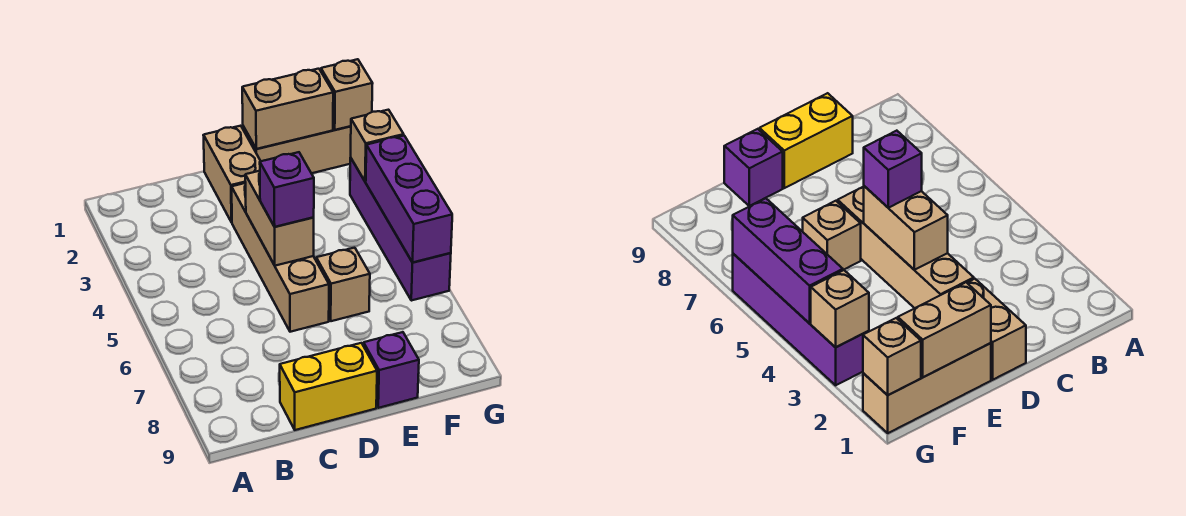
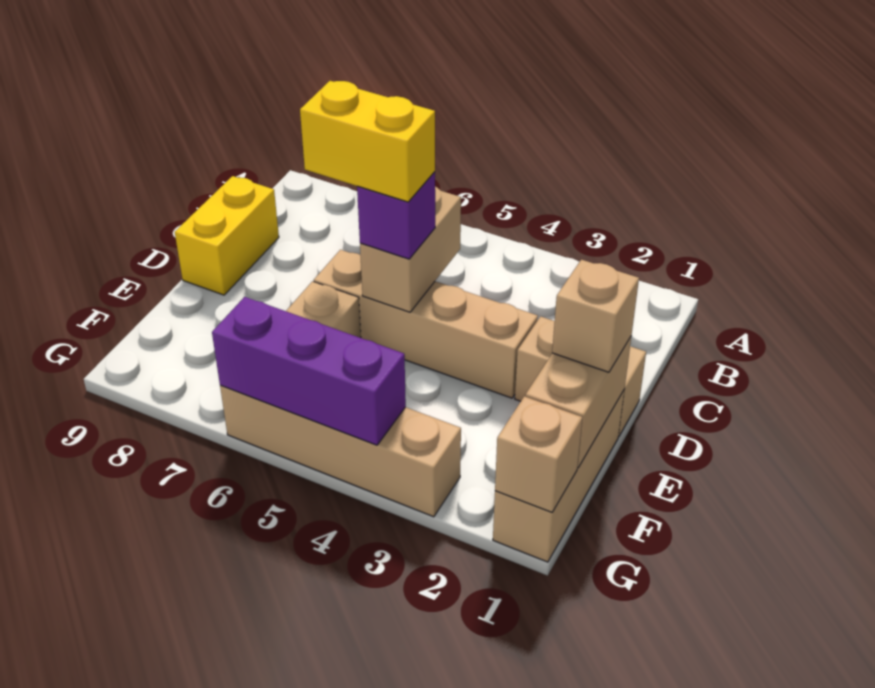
tan brick D4:D5 level 2 -> tan brick C5:D5 level 2
none -> yellow brick D5:D6 level 4
purple brick E9 level 1 -> none
purple brick G3:G6 level 1 -> tan brick G3:G6 level 1
tan brick G3 level 2 -> tan brick E1 level 3

